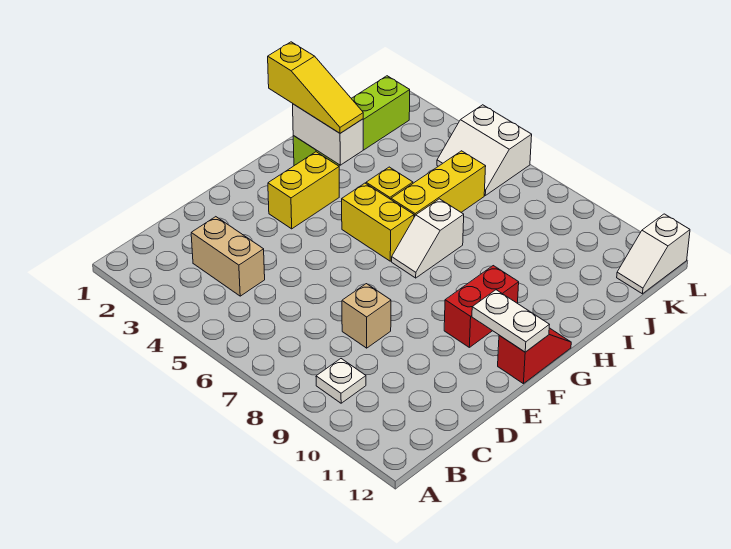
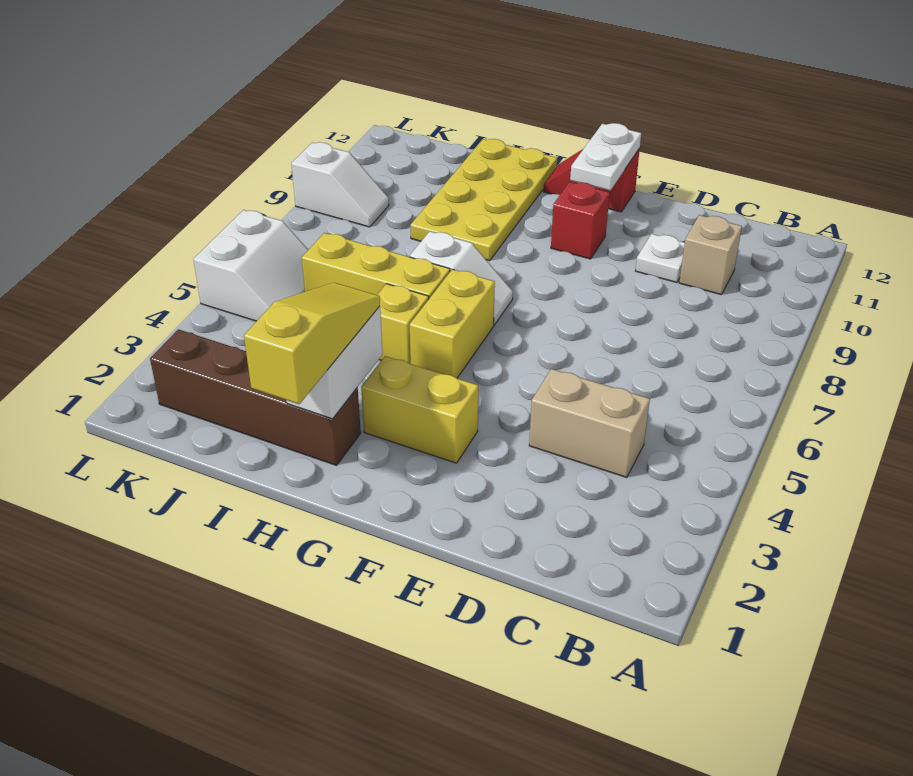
white plate B9 level 1 -> white plate D10 level 1
tan brick C3:C4 level 1 -> tan brick C4:D4 level 1
tan brick D8 level 1 -> tan brick C10 level 1
red brick F10:G10 level 1 -> red brick F10 level 1
lime brick H2:K2 level 1 -> brown brick H2:K2 level 1
none -> yellow plate H9:I12 level 1
white slope K12:L12 level 1 top L -> white slope K9:L9 level 1 top L

